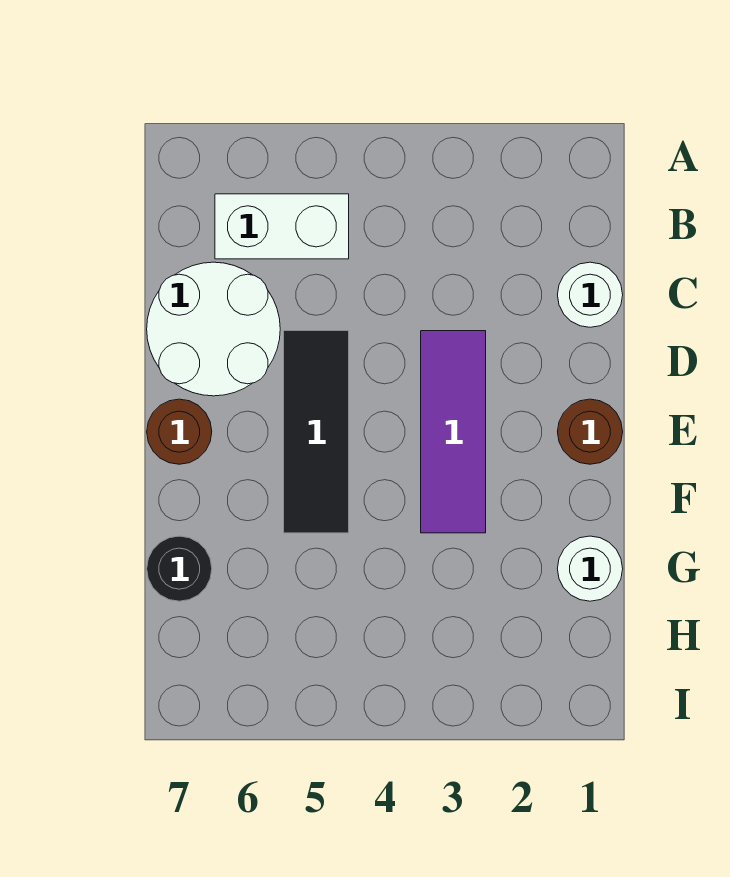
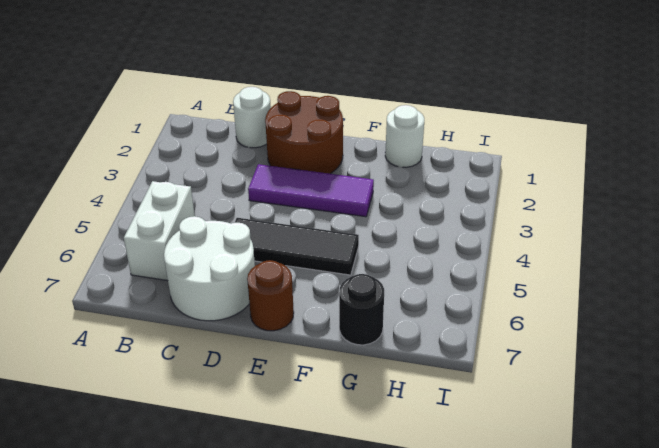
brown round brick E1 level 1 -> brown round brick D1:E2 level 1

